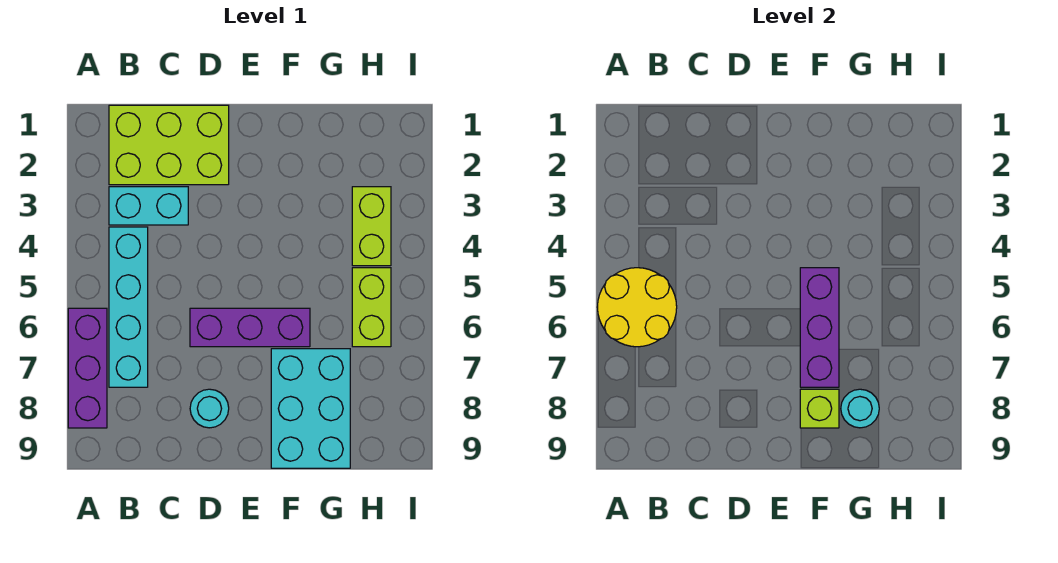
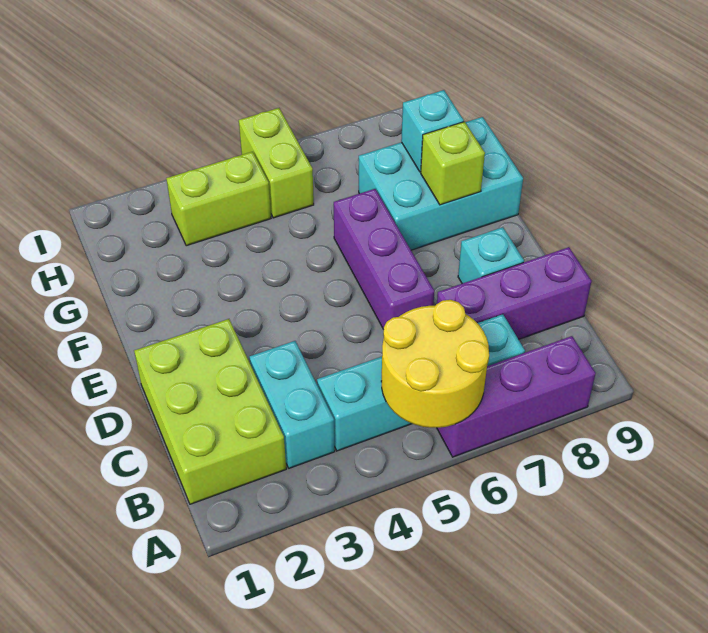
cyan round brick D8 level 1 -> cyan brick D8 level 1
purple brick F5:F7 level 2 -> purple brick C7:C9 level 1
cyan round brick G8 level 2 -> cyan brick G8 level 2
lime brick H5:H6 level 1 -> lime brick H5:I5 level 1

